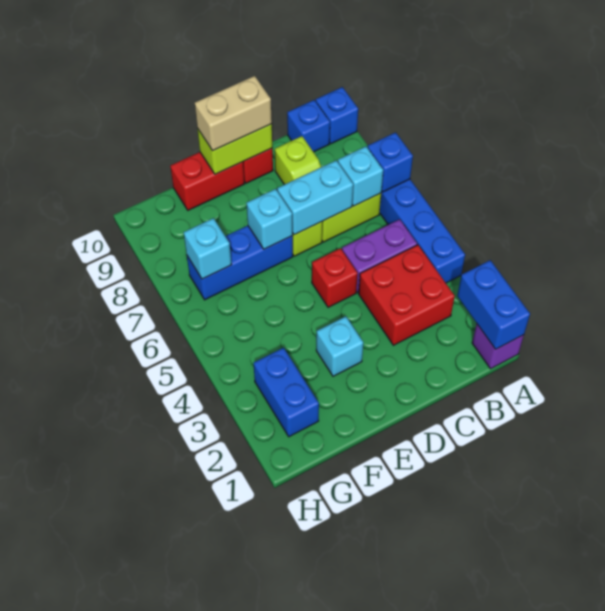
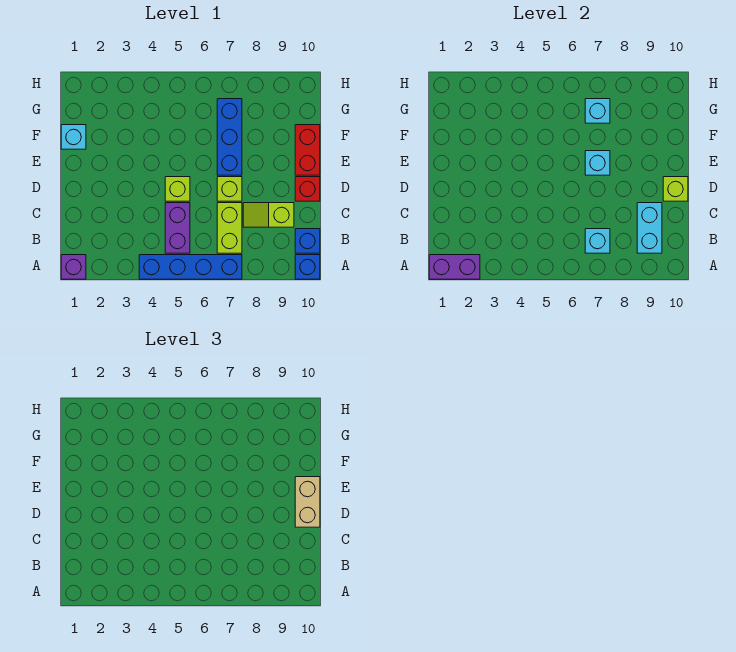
blue brick A1:A2 level 2 -> purple brick A1:A2 level 2
blue brick A7 level 2 -> none
red brick B3:C4 level 1 -> none
cyan brick C7:D7 level 2 -> cyan brick B9:C9 level 2
red brick D5 level 1 -> lime brick D5 level 1
lime brick D10:E10 level 2 -> lime brick D10 level 2
cyan brick E3 level 1 -> cyan brick F1 level 1
blue brick G2:G3 level 1 -> none

